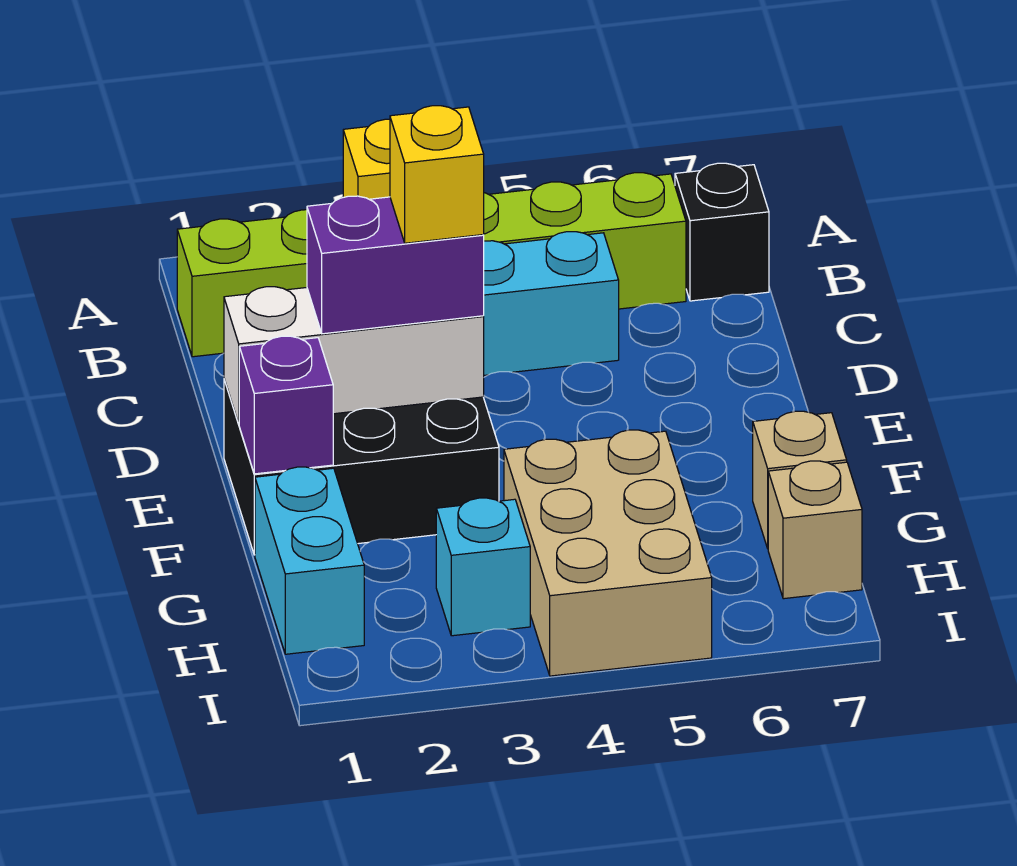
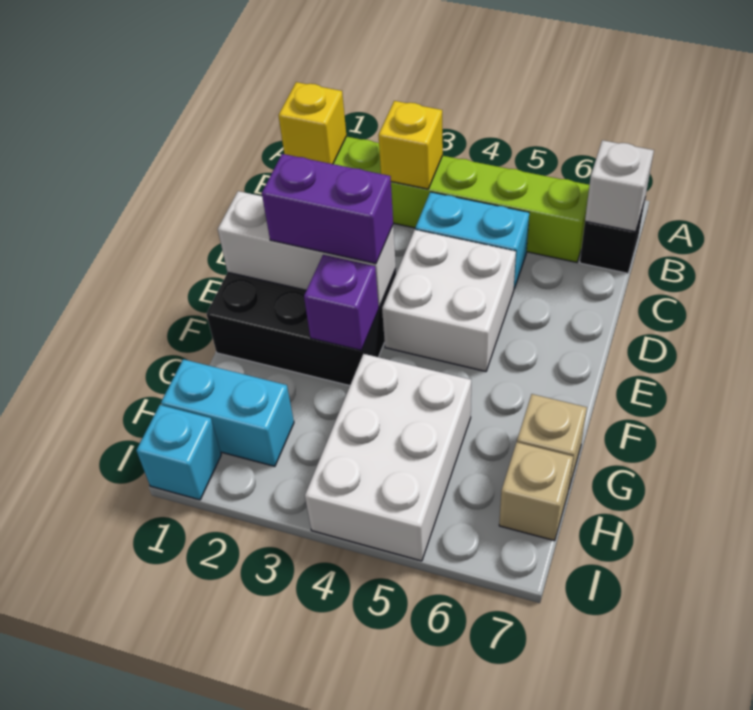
none -> white brick B7 level 2
none -> white brick D4:E5 level 1
yellow brick E3 level 4 -> yellow brick B1 level 2
purple brick F1 level 2 -> purple brick F3 level 2
cyan brick G1:H1 level 1 -> cyan brick H1:H2 level 1
tan brick G4:I5 level 1 -> white brick G4:I5 level 1
cyan brick H3 level 1 -> cyan brick I1 level 1

